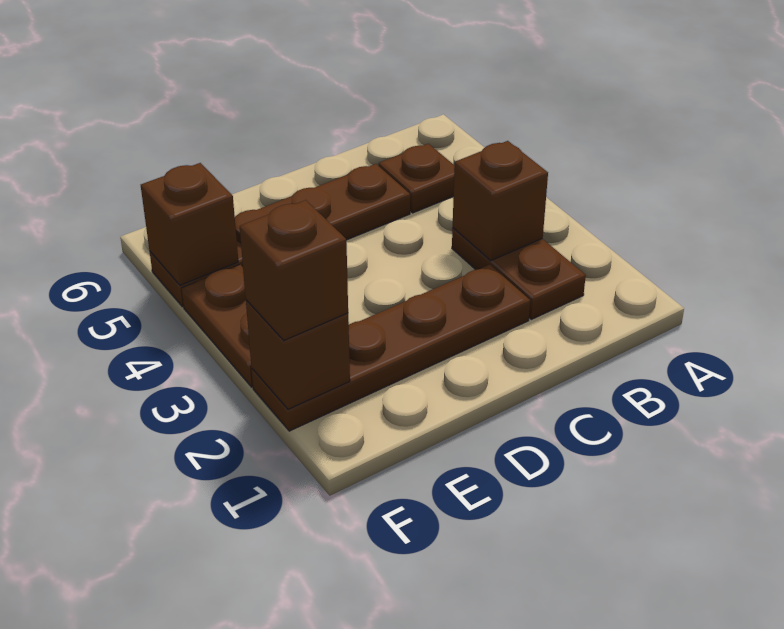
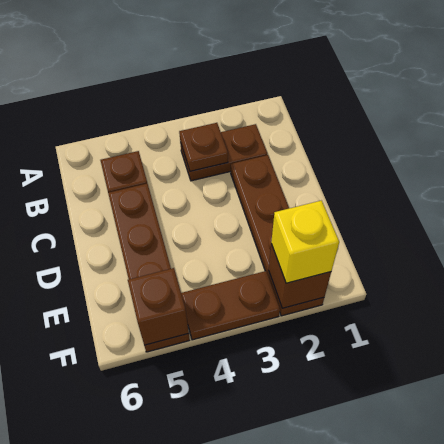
brown brick B3 level 2 -> brown plate B3 level 2
brown brick F2 level 3 -> yellow brick F2 level 3

